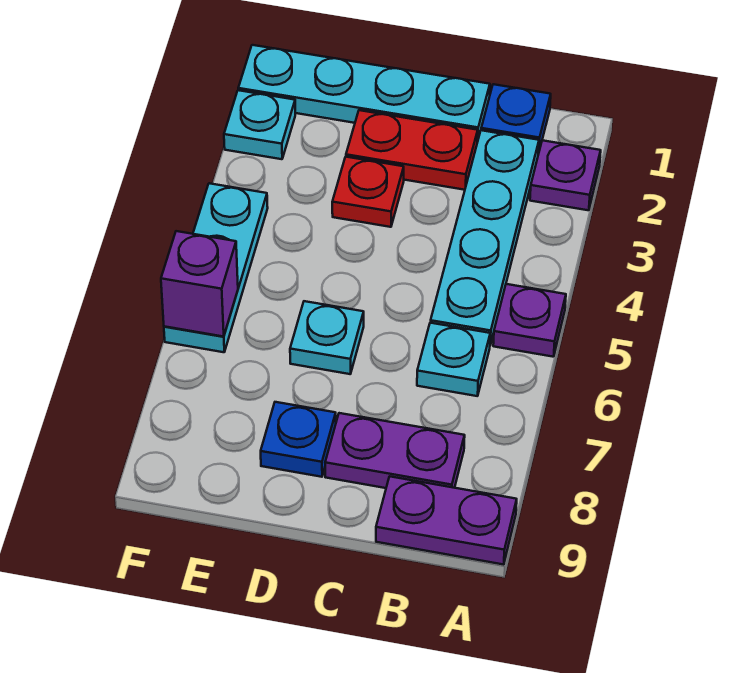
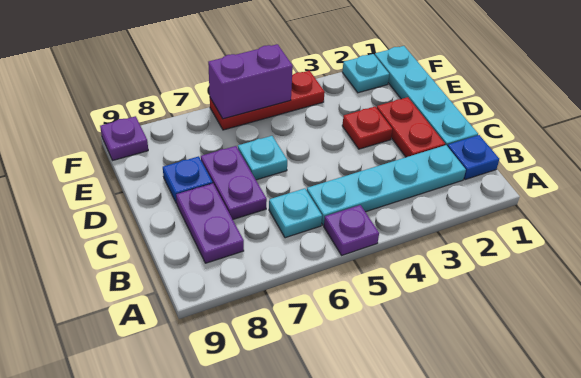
purple plate A2 level 1 -> purple plate F9 level 1
purple plate A9:B9 level 1 -> purple plate C7:D7 level 1
cyan plate F4:F6 level 1 -> red plate F4:F6 level 1
purple brick F6 level 2 -> purple brick F5:F6 level 2

